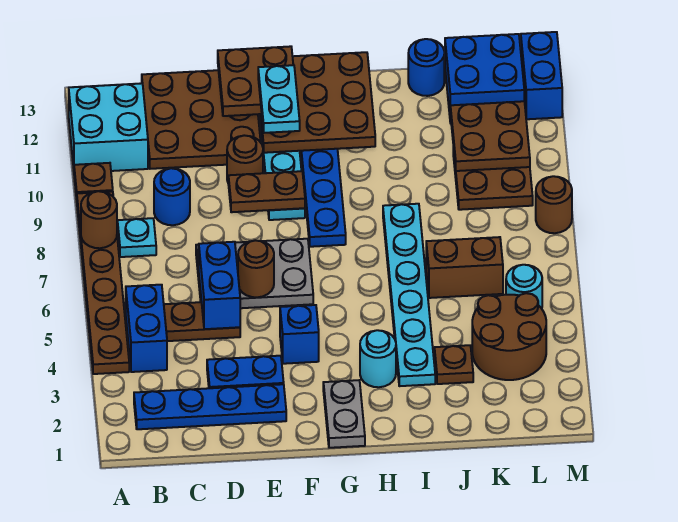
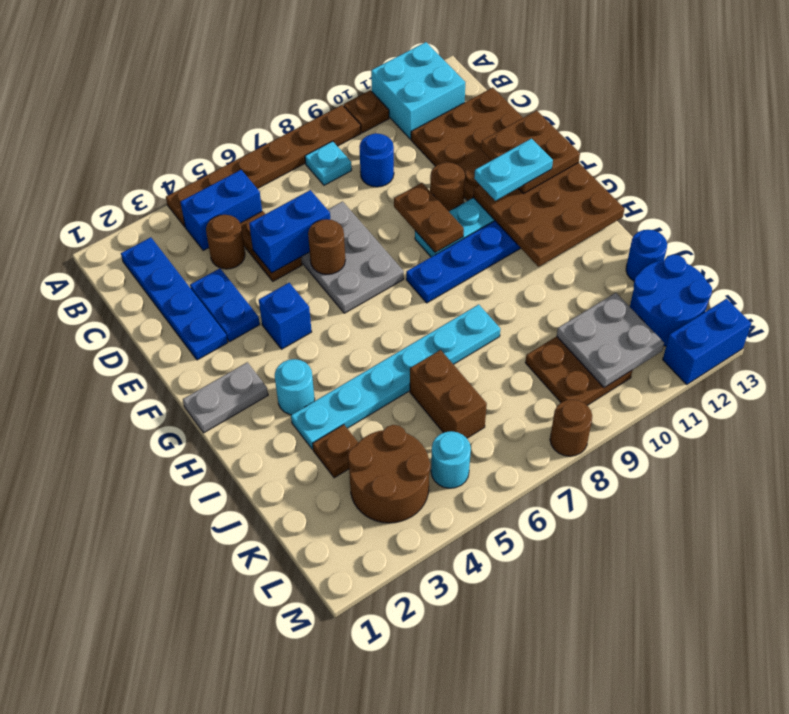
brown round brick A8 level 2 -> brown round brick C4 level 1
brown plate K10:L11 level 2 -> grey plate K10:L11 level 2
blue brick K12:L13 level 1 -> blue round brick K12:L13 level 1

